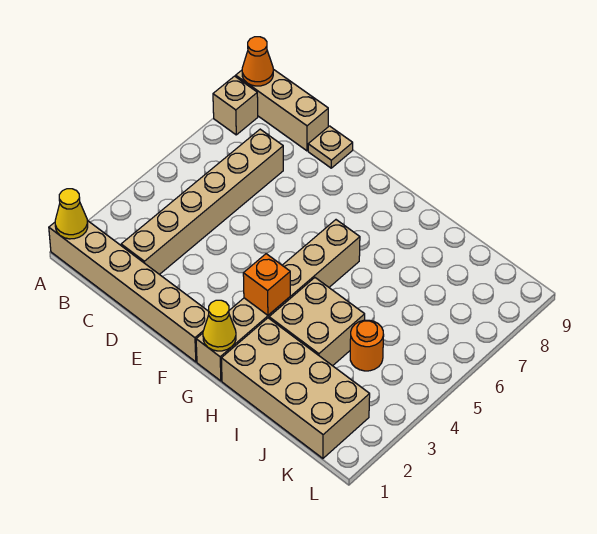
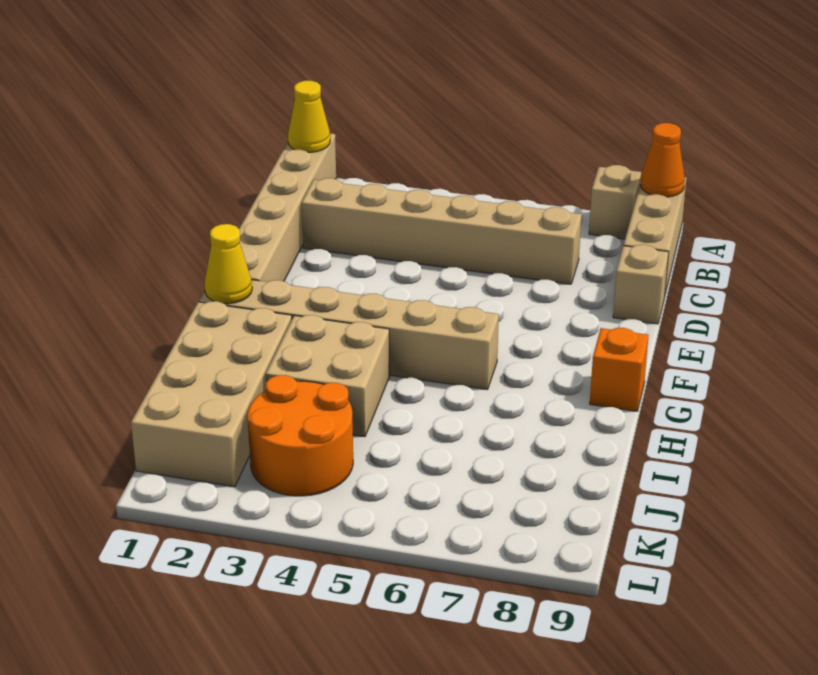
tan plate D9 level 1 -> tan brick D9 level 1
orange brick G3 level 2 -> orange brick G9 level 1
orange round brick J4 level 1 -> orange round brick J3:K4 level 1

